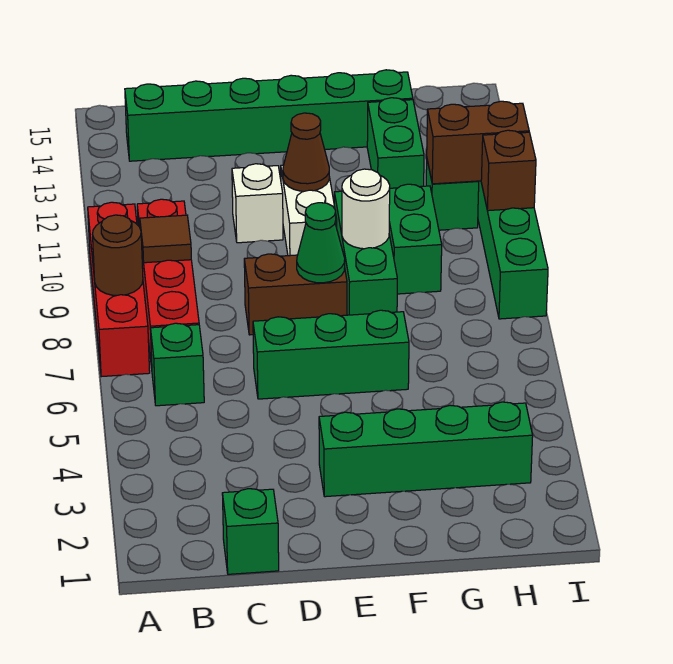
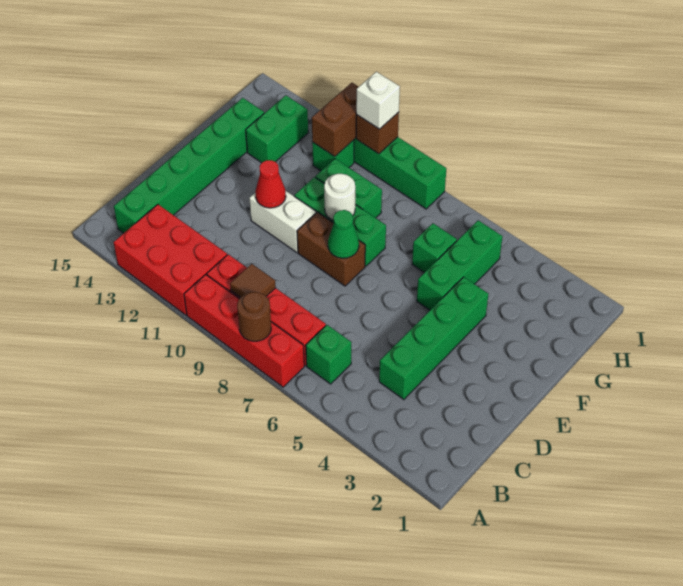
none -> red brick A11:B13 level 1
green brick C1 level 1 -> green brick G6 level 1
green brick D6:F6 level 1 -> green brick F5:H5 level 1
brown brick D8:E8 level 1 -> brown brick E8:E9 level 1
white brick D11 level 1 -> white brick I10 level 3
green brick E3:H3 level 1 -> green brick C4:F4 level 1
brown cone E11 level 2 -> red cone E11 level 2
green brick G12:G13 level 1 -> green brick G13:H13 level 1

